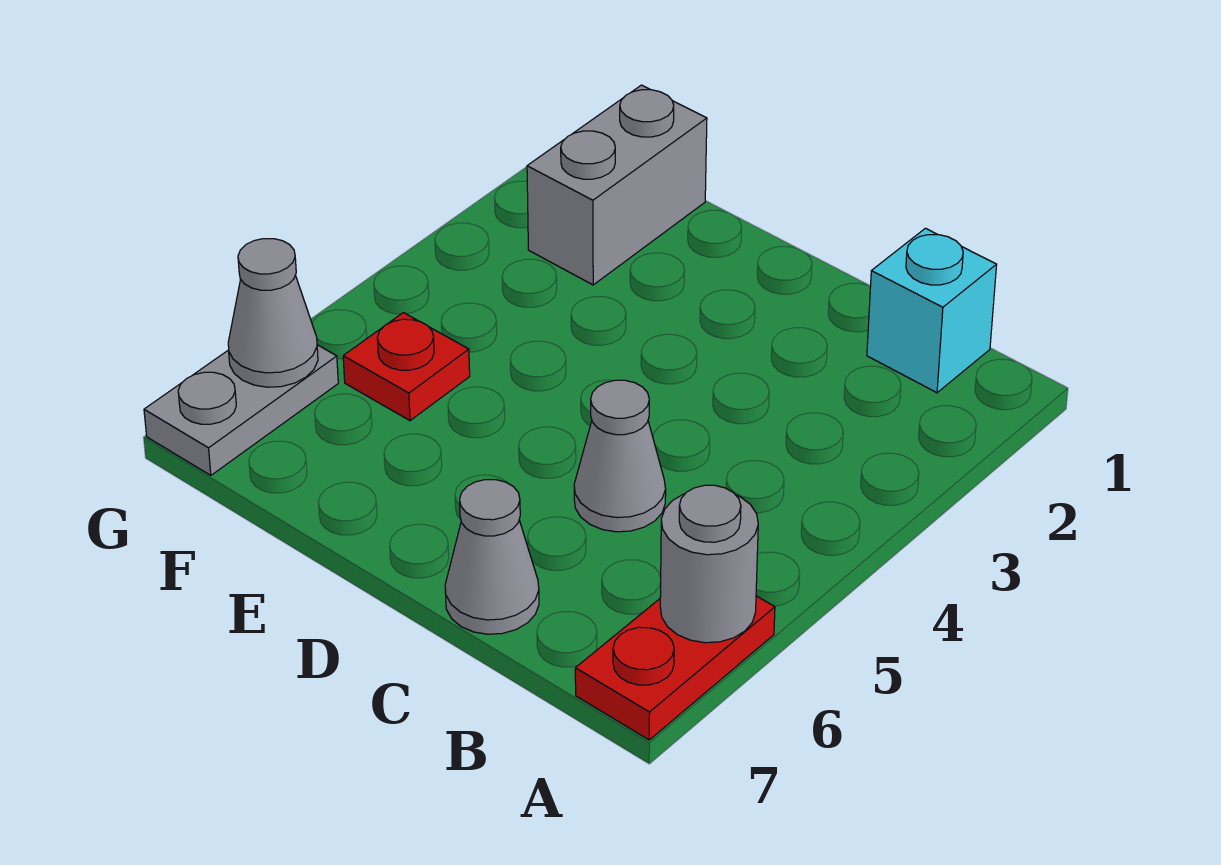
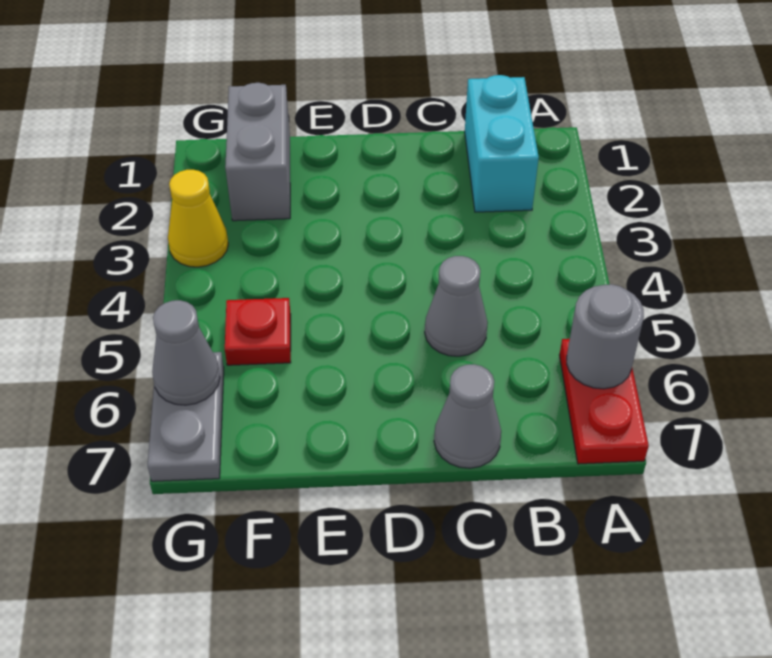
cyan brick B1 level 1 -> cyan brick B1:B2 level 1
none -> yellow cone G3 level 1

